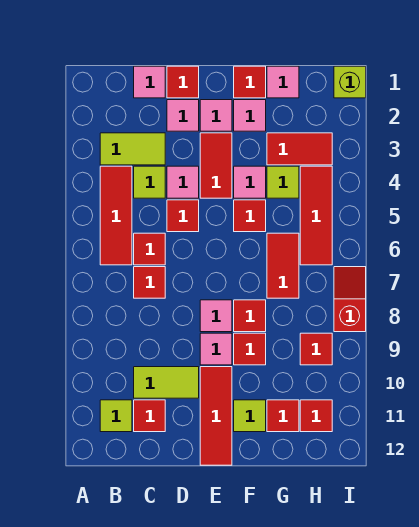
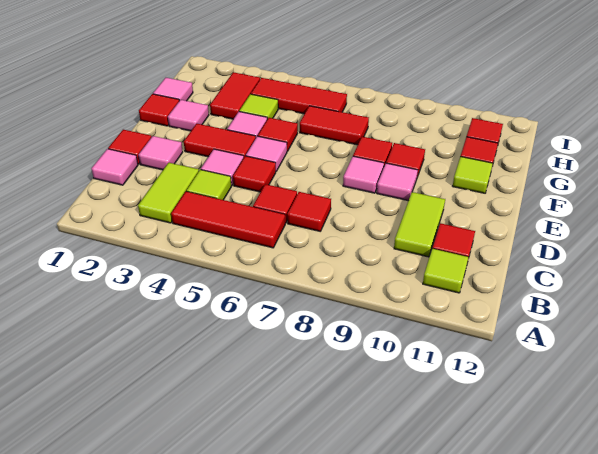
pink tile E2 level 1 -> pink tile E5 level 1
red tile E10:E12 level 1 -> none
red tile H9 level 1 -> none
lime brick I1 level 1 -> none
red slope I7:I8 level 1 top 8 -> none

